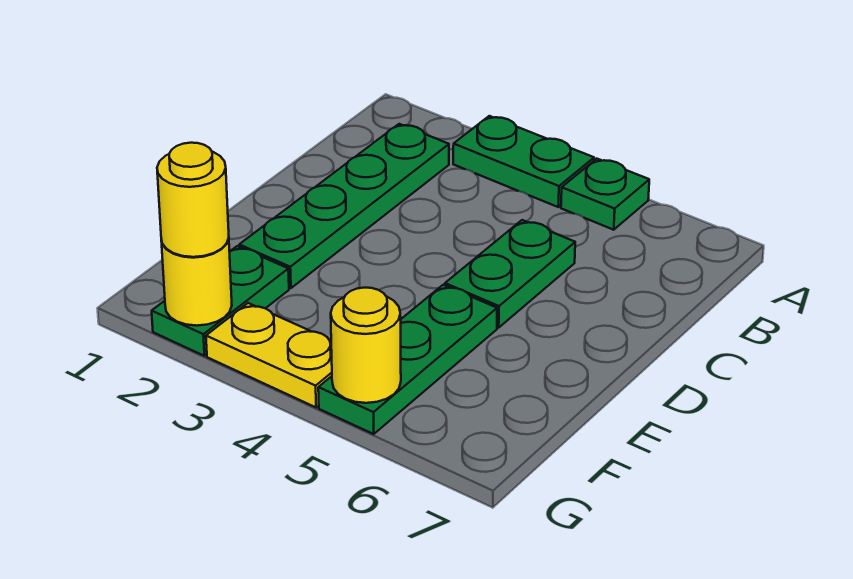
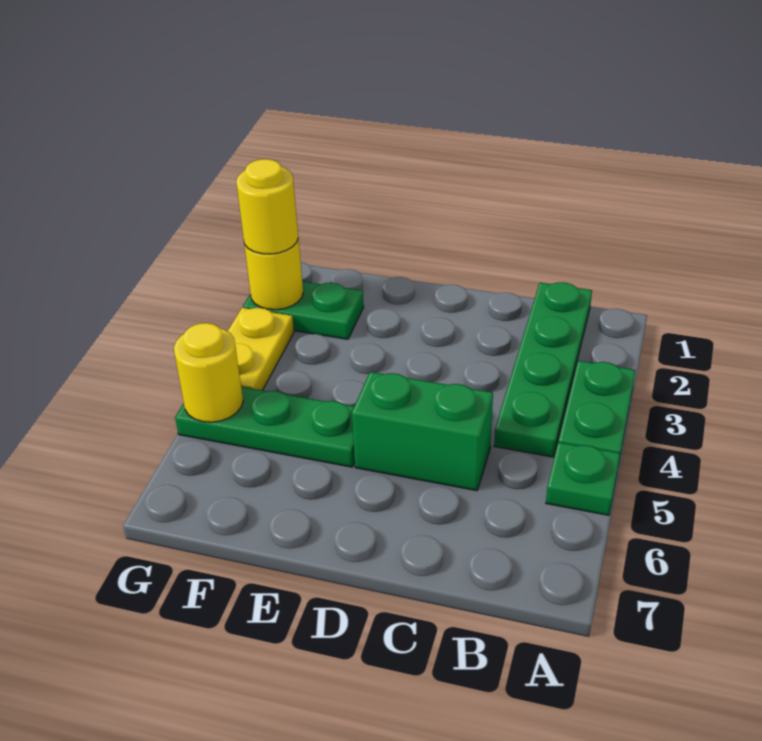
green plate B2:E2 level 1 -> green plate B1:B4 level 1
green plate C5:D5 level 1 -> green brick C5:D5 level 1

